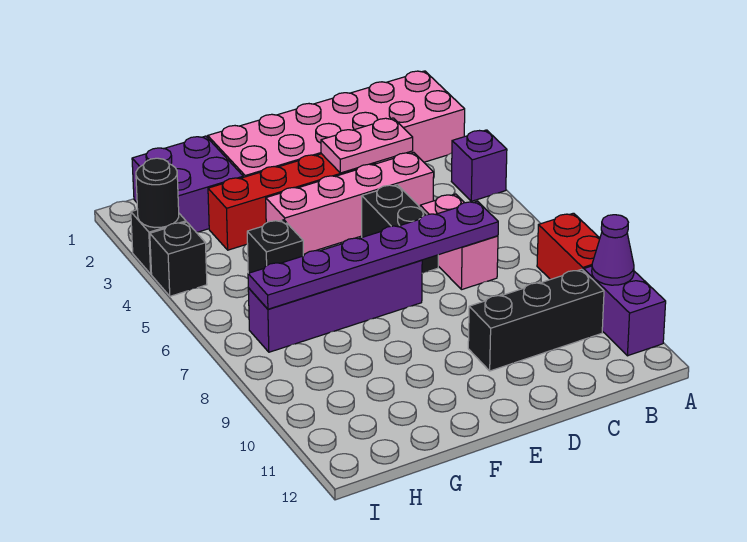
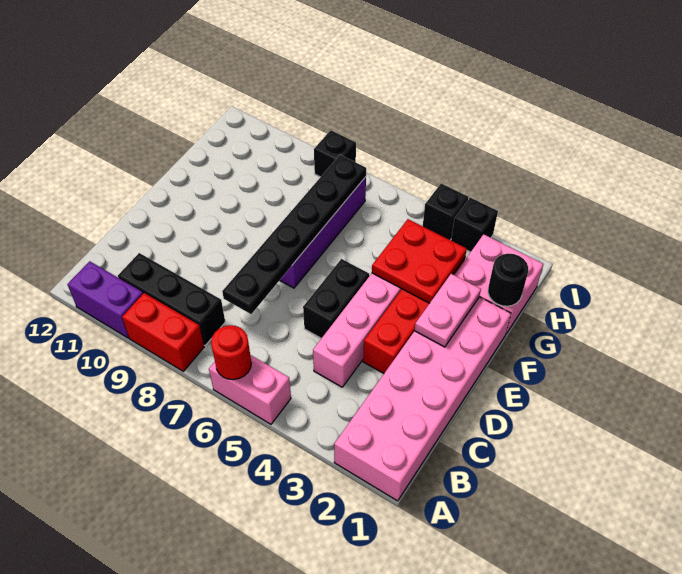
purple brick A4 level 1 -> none
none -> red round brick A6 level 2
purple cone A10 level 2 -> none
black brick B10:D10 level 1 -> black brick B8:B10 level 1
pink plate C3:D3 level 2 -> pink plate E2:F2 level 2
pink brick C6:C7 level 1 -> pink brick A5:A6 level 1
purple plate C7:H7 level 2 -> black plate C7:H7 level 2
black brick D5:D6 level 1 -> black brick D5:E5 level 1
none -> red plate F3:G4 level 2
purple brick G1:H2 level 1 -> pink brick G1:H2 level 1
black brick G5 level 1 -> black brick I8 level 1
black round brick I3 level 2 -> black round brick G1 level 2

